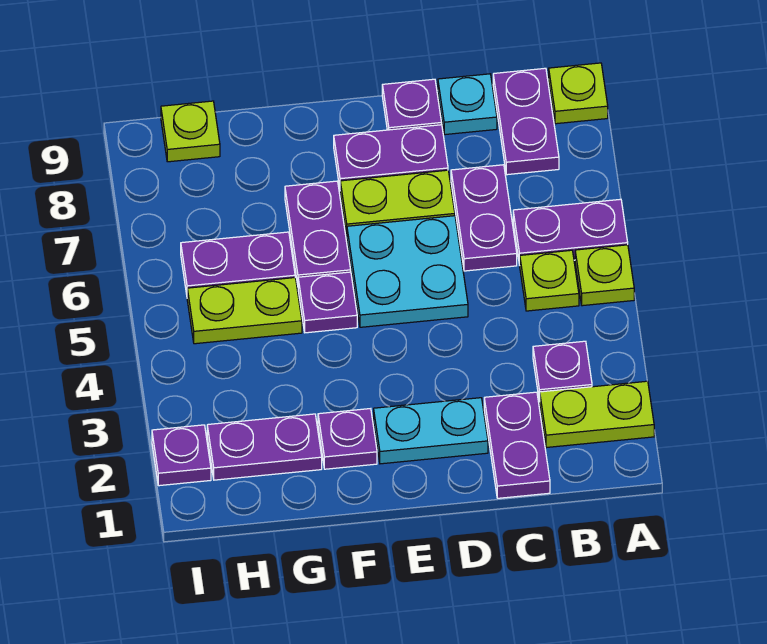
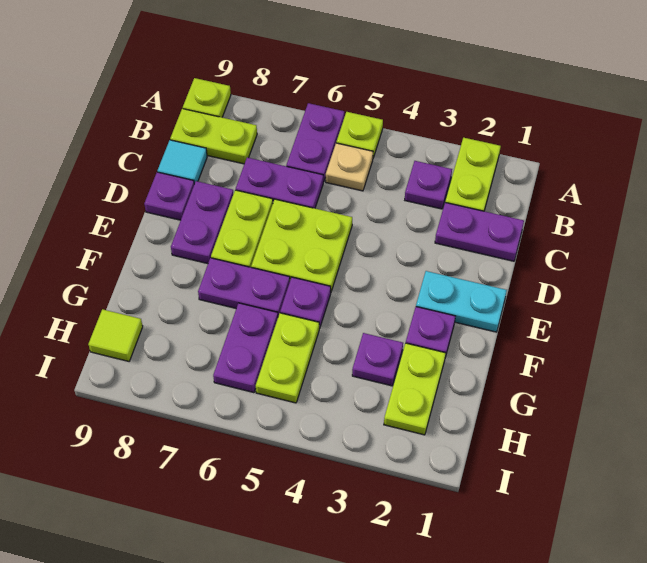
lime plate B5 level 1 -> tan plate B5 level 1
purple plate B8:B9 level 1 -> lime plate B8:B9 level 1
cyan plate C9 level 1 -> cyan tile C9 level 1
cyan plate D2:E2 level 1 -> cyan plate E1:E2 level 1
cyan plate D5:E6 level 1 -> lime plate D5:E6 level 1
purple plate G2:H2 level 1 -> lime plate G2:H2 level 1
lime plate H9 level 1 -> lime tile H9 level 1
purple plate I2 level 1 -> purple plate G3 level 1

